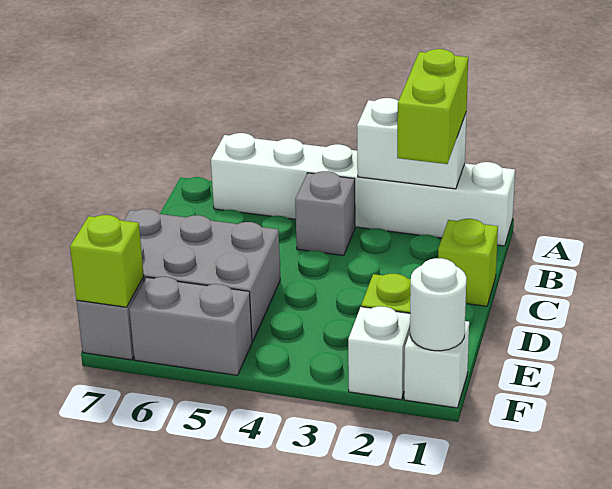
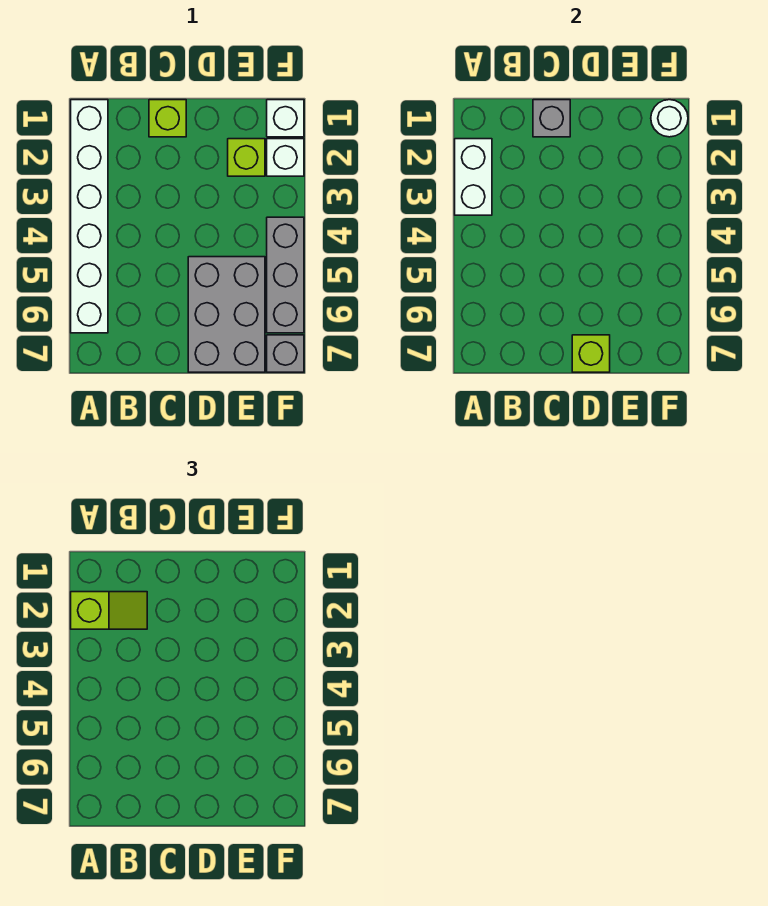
lime brick A2:B2 level 3 -> lime slope A2:B2 level 3 top A
grey brick B4 level 1 -> grey brick C1 level 2
grey brick F5:F6 level 1 -> grey brick F4:F6 level 1
lime brick F7 level 2 -> lime brick D7 level 2

